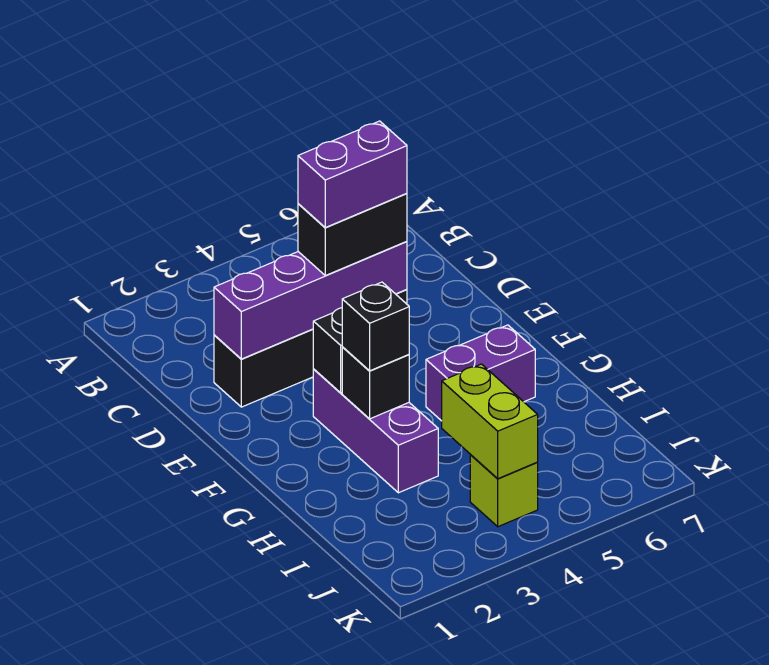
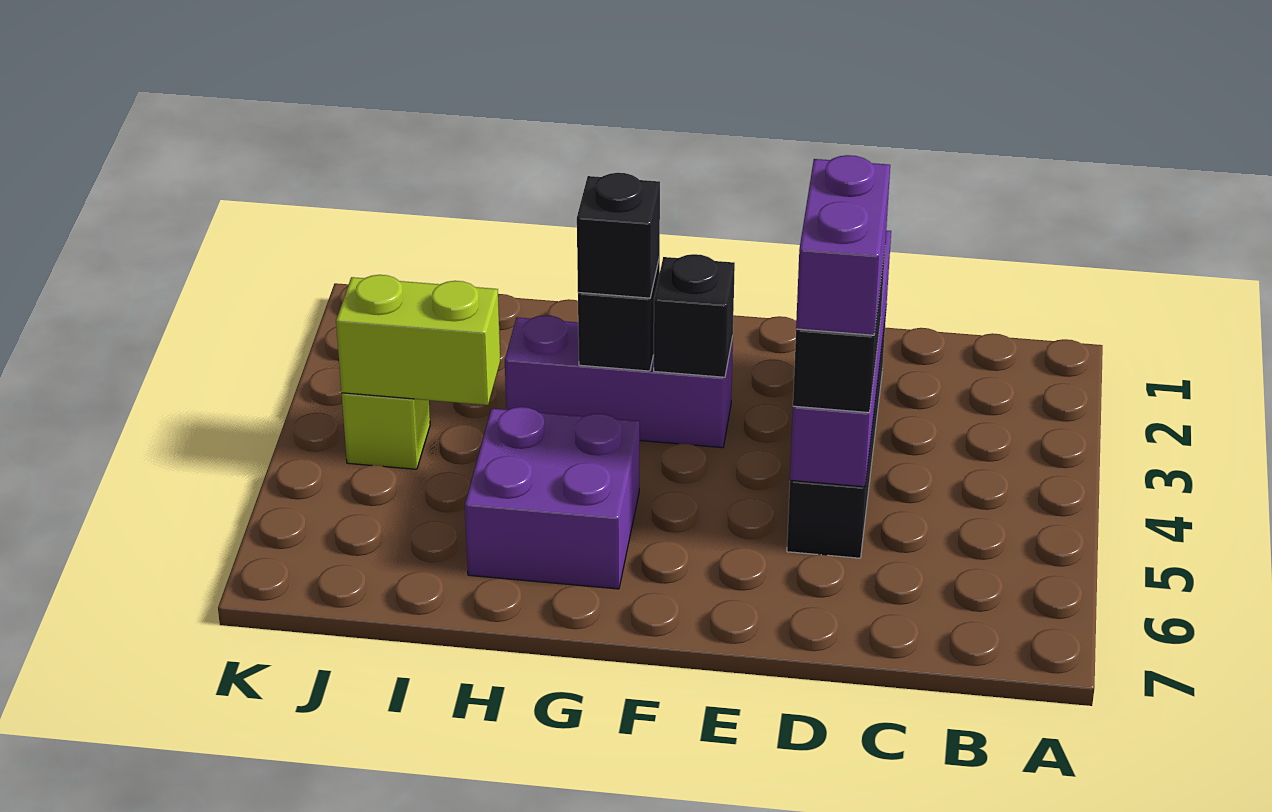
purple brick G5:G6 level 1 -> purple brick G5:H6 level 1

